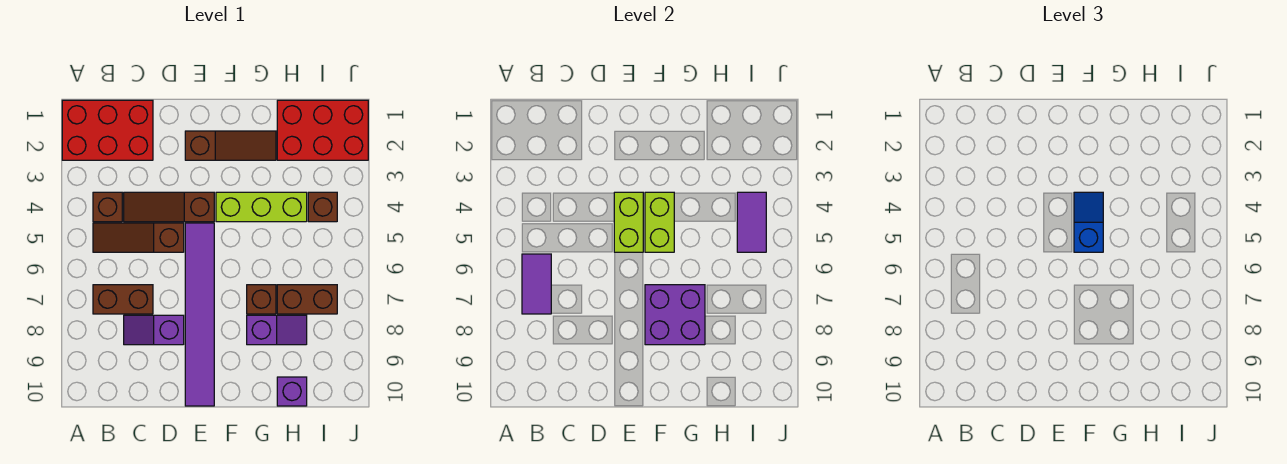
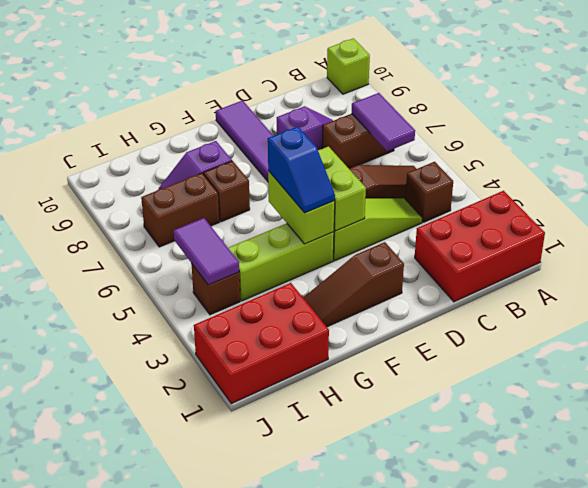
none -> lime brick A10 level 1
brown slope C4:E4 level 1 top E -> lime slope C4:E4 level 1 top E
purple brick F7:G8 level 2 -> none
purple brick H10 level 1 -> none

